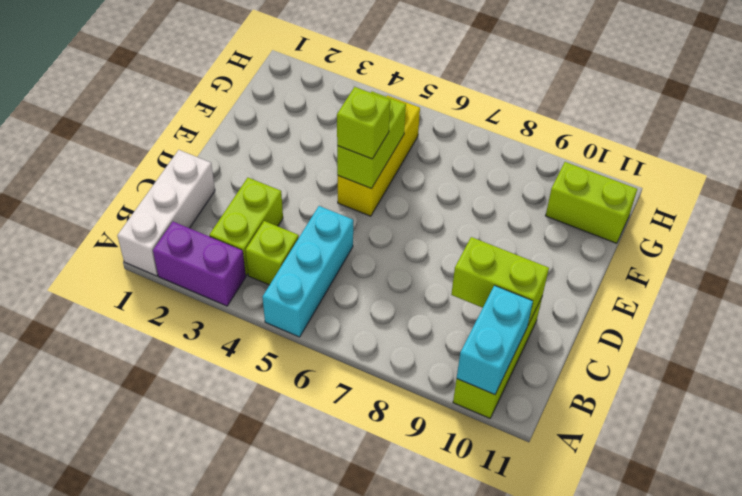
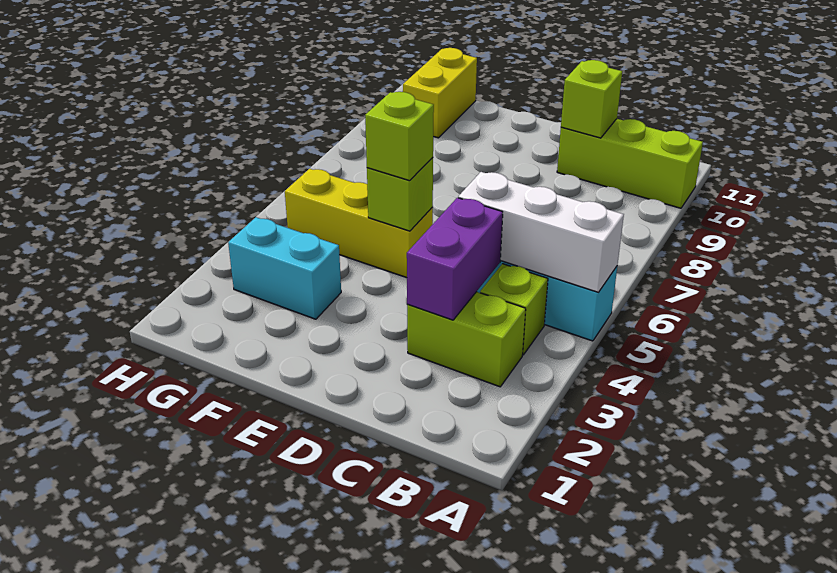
white brick A1:C1 level 1 -> white brick A5:C5 level 2
purple brick A2:A3 level 1 -> purple brick C3:C4 level 2
cyan brick A10:B10 level 2 -> cyan brick F3:G3 level 1
lime brick C9:C10 level 2 -> lime brick C10 level 2
lime brick E5:F5 level 2 -> lime brick E5 level 2
lime brick G10:G11 level 1 -> yellow brick G10:G11 level 1

